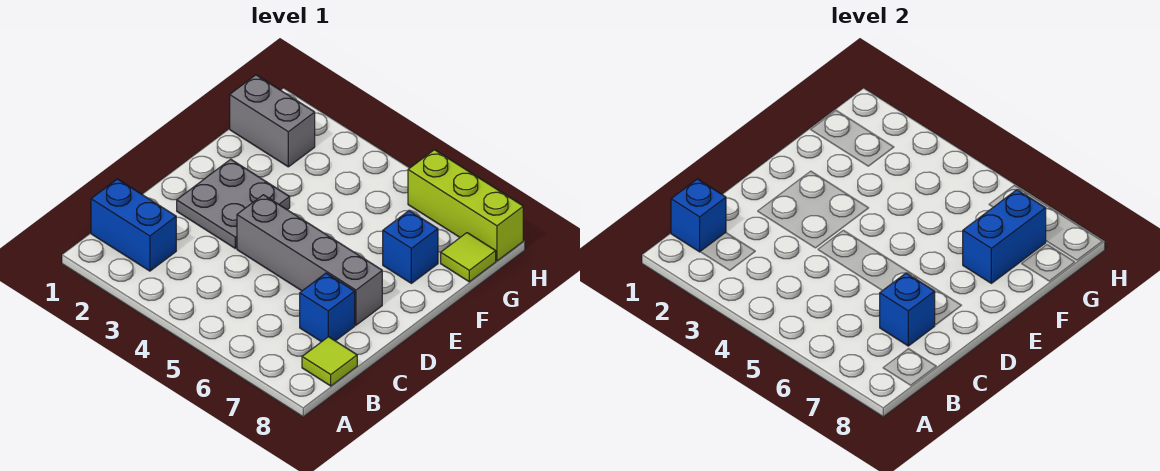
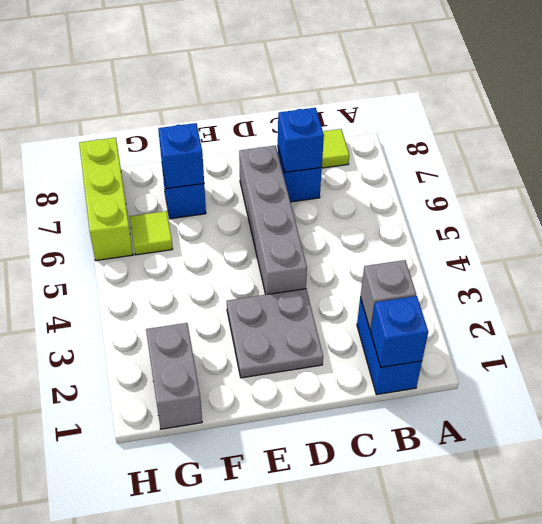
none -> grey brick B2 level 2
blue brick F7:G7 level 2 -> blue brick F7 level 2
lime tile G8 level 1 -> lime tile G6 level 1

